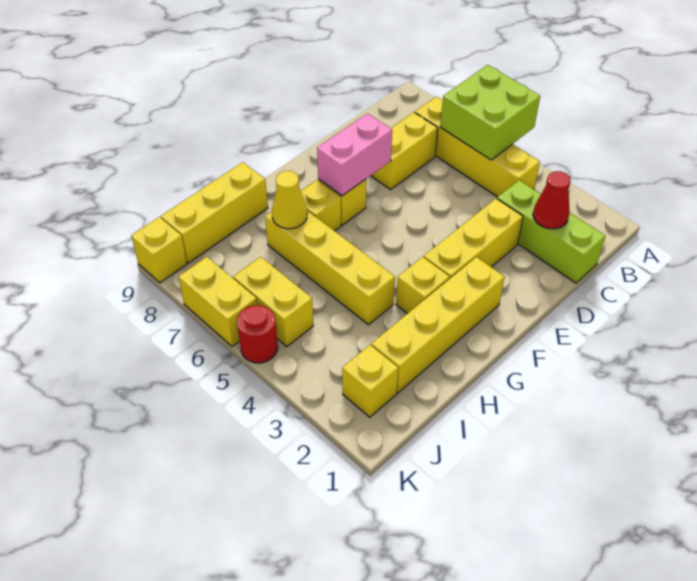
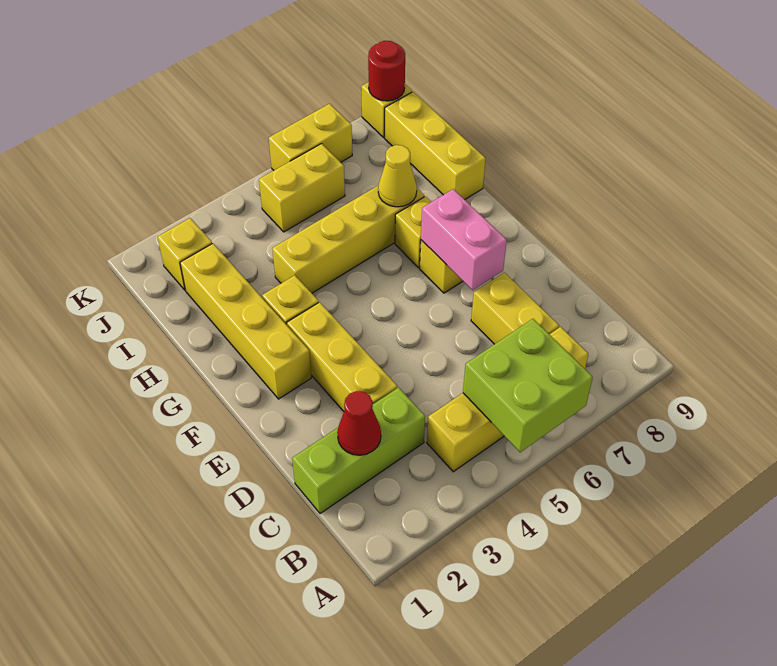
red round brick K5 level 1 -> red round brick K9 level 2

